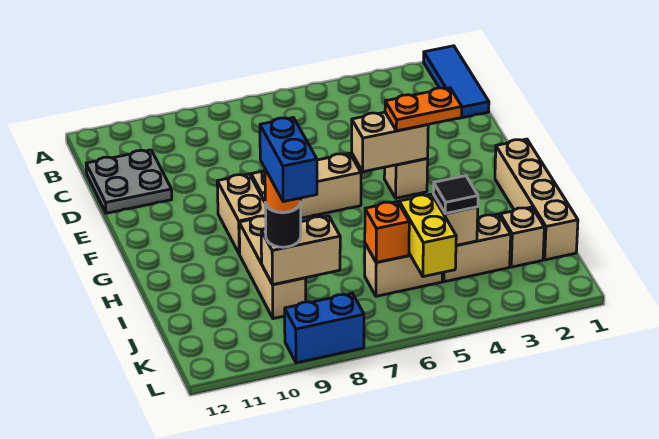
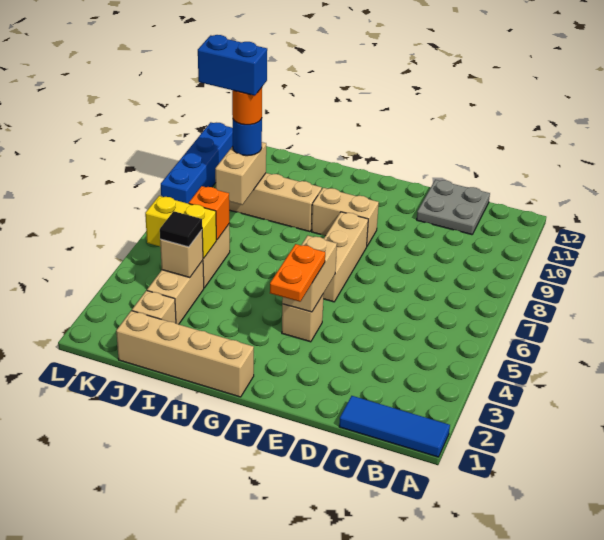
black round brick J9 level 3 -> blue round brick J9 level 3
blue brick L8:L9 level 1 -> blue brick L8:L11 level 1

